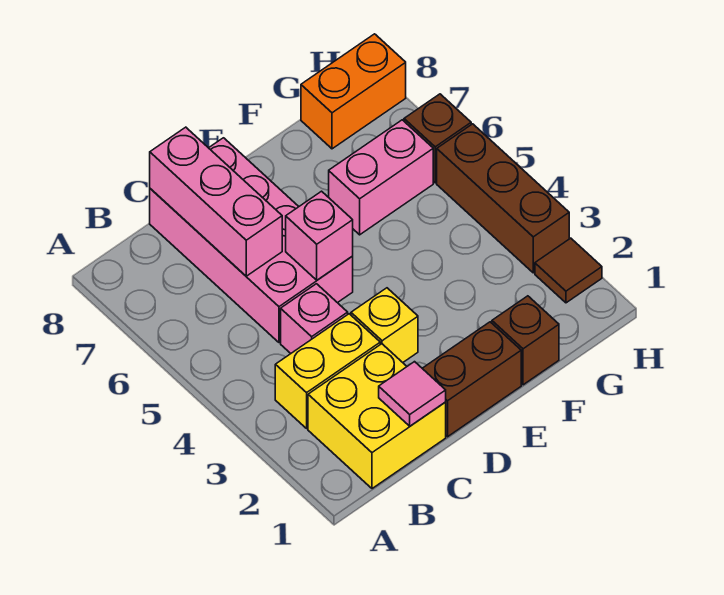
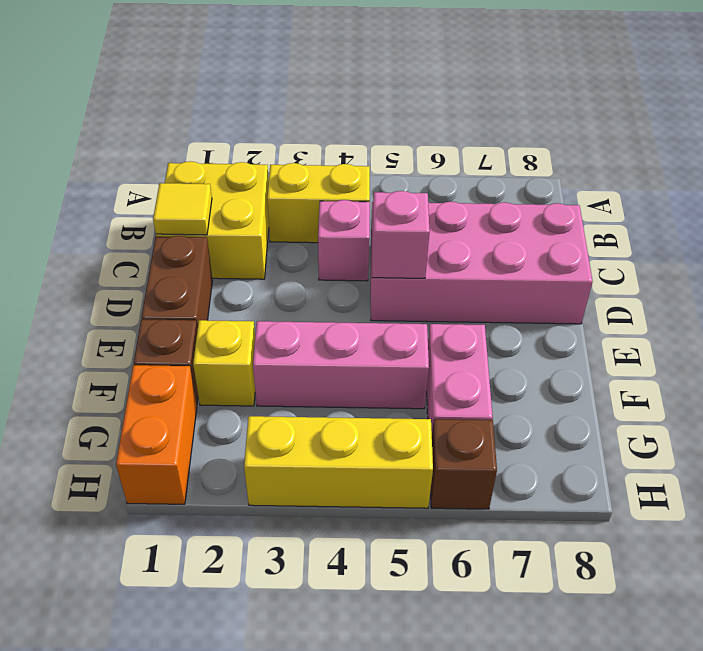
yellow brick B3:C3 level 1 -> yellow brick B3:B4 level 1
pink tile C1 level 2 -> yellow tile C1 level 2
pink brick C6:C8 level 2 -> pink brick F3:F5 level 1
yellow brick D3 level 1 -> yellow brick F2 level 1
orange brick G8:H8 level 1 -> orange brick G1:H1 level 1
brown tile H2 level 1 -> none
brown brick H3:H5 level 1 -> yellow brick H3:H5 level 1

